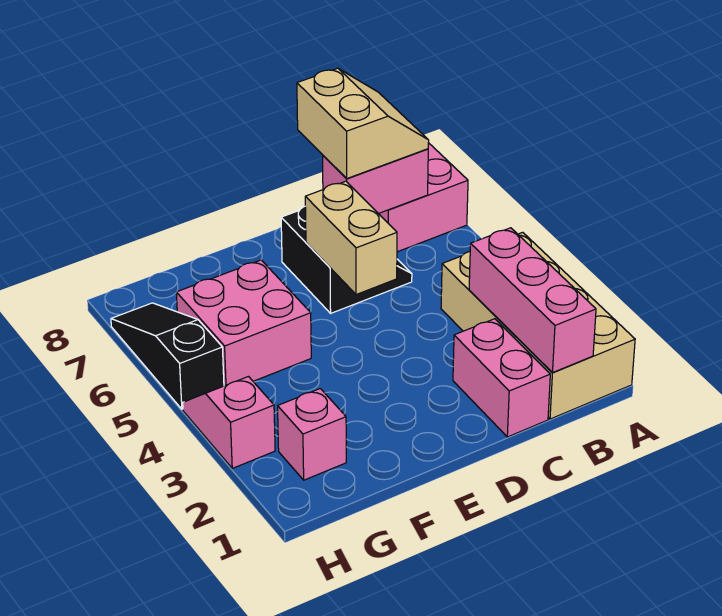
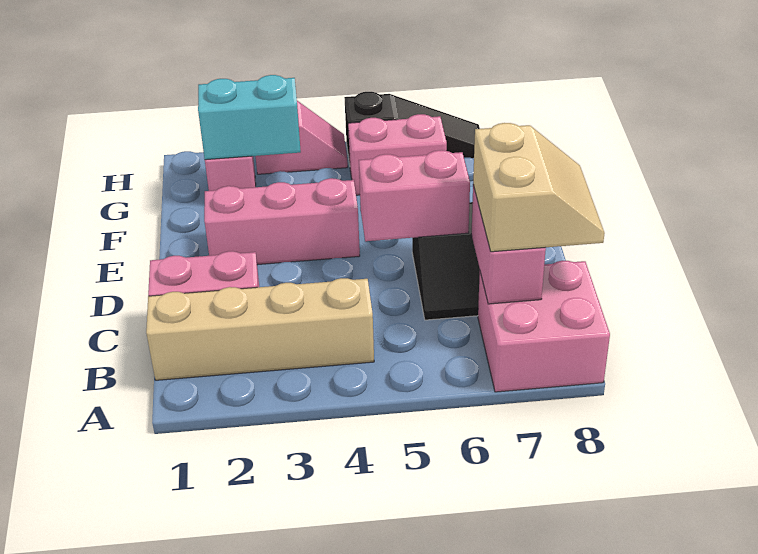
tan brick A1:B4 level 1 -> tan brick B1:B4 level 1
pink brick B1:B3 level 2 -> pink brick E2:E4 level 1
tan slope B7:C8 level 3 top C -> tan slope B7:C8 level 3 top 7
tan brick D5:D6 level 2 -> pink brick D5:D6 level 2
pink brick F5:G6 level 1 -> pink brick G5:G6 level 1
none -> cyan brick G2:G3 level 2

